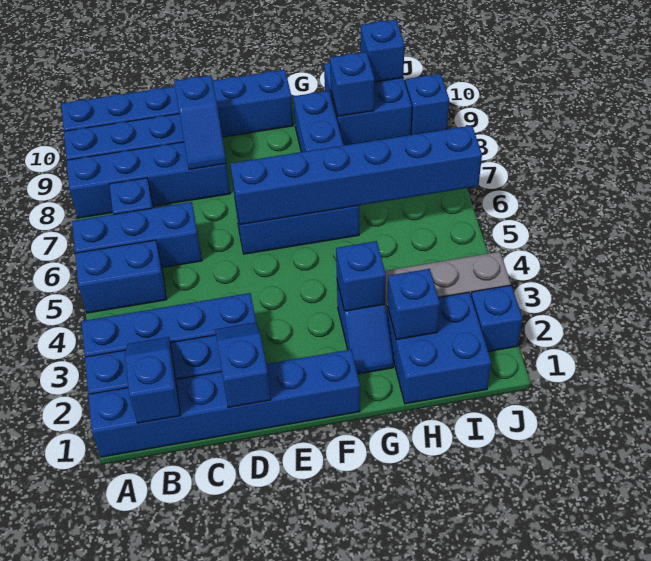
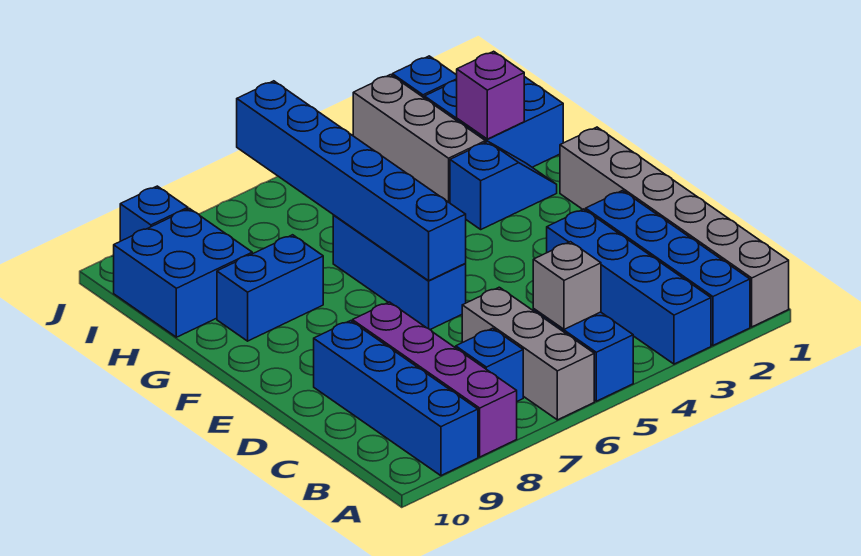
blue brick A1:F1 level 1 -> grey brick A1:F1 level 1
blue brick A6:C6 level 1 -> grey brick A6:C6 level 1
blue brick A8:D8 level 1 -> purple brick A8:D8 level 1
blue brick A10:F10 level 1 -> none
blue slope B1:B2 level 2 top 1 -> none
none -> grey brick B5 level 2
blue slope D1:D2 level 2 top 1 -> none
blue slope D8:D9 level 2 top 9 -> none
blue brick G3 level 2 -> none
blue brick H2 level 2 -> purple brick H2 level 2
blue brick H9 level 2 -> none
blue brick I10 level 2 -> none

